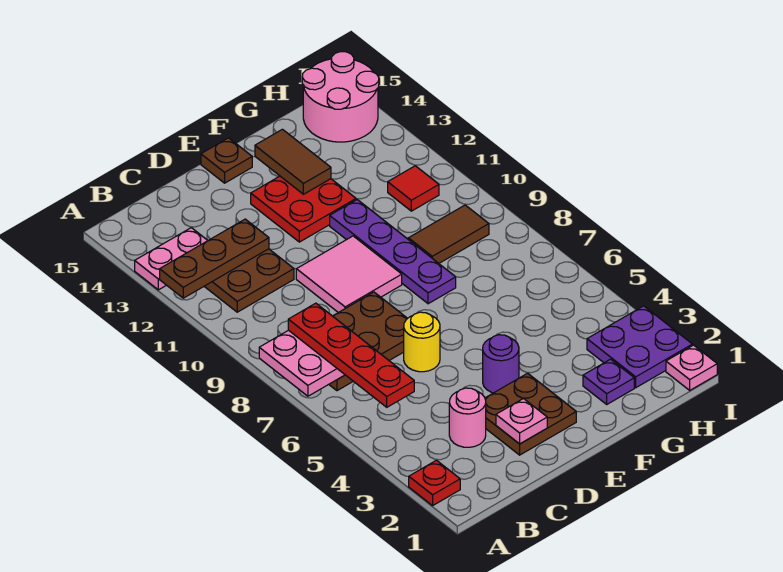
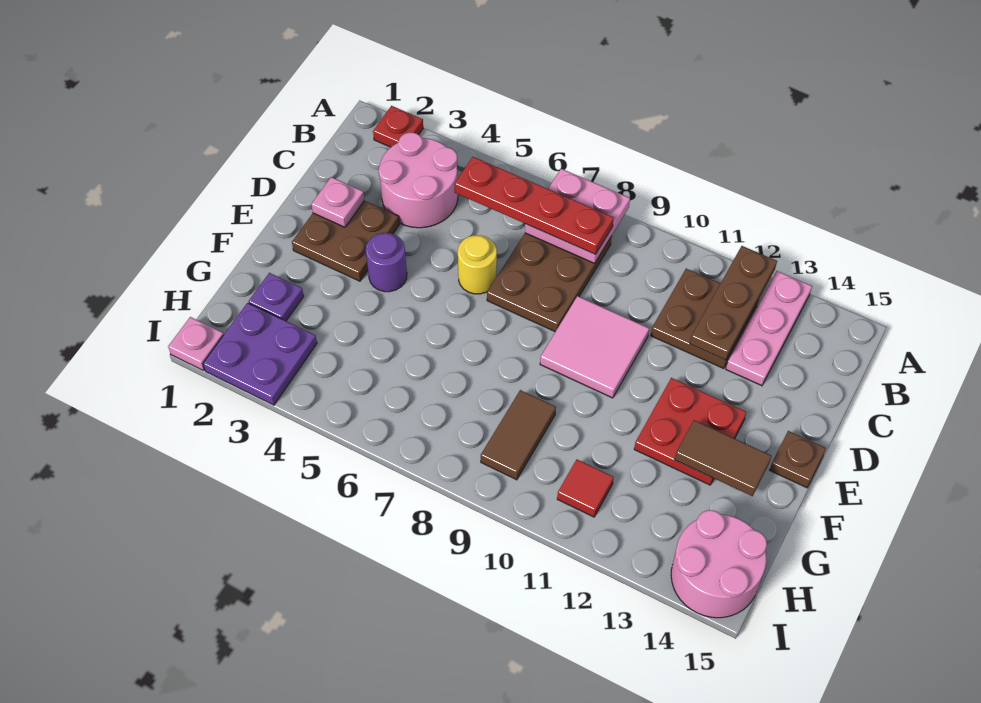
pink plate A13:B13 level 1 -> pink plate A13:C13 level 1
pink round brick C3 level 1 -> pink round brick B3:C4 level 1
purple plate F8:F11 level 1 -> none

